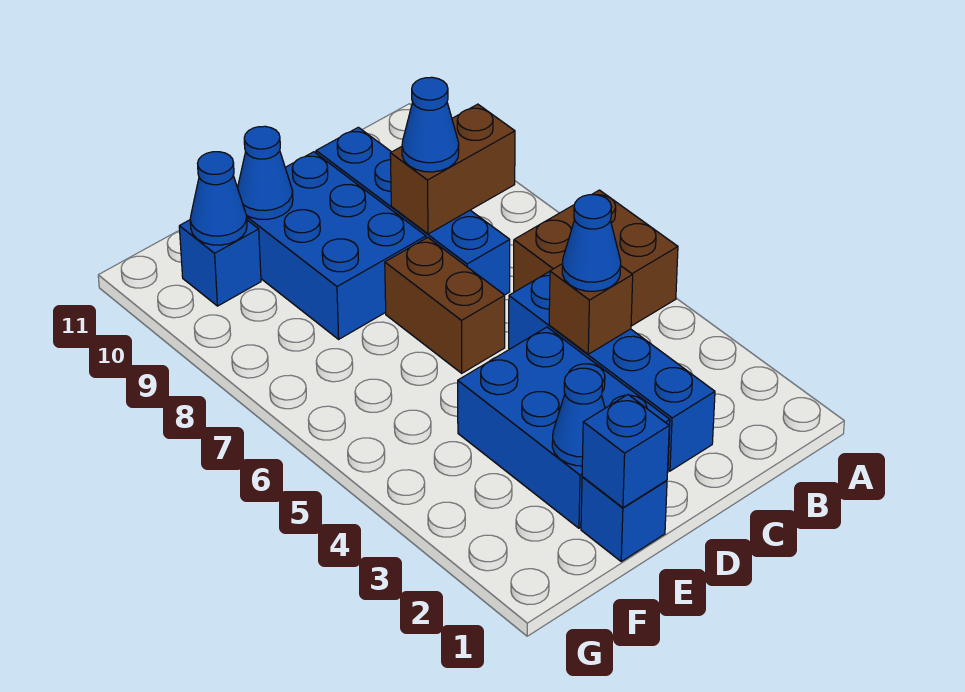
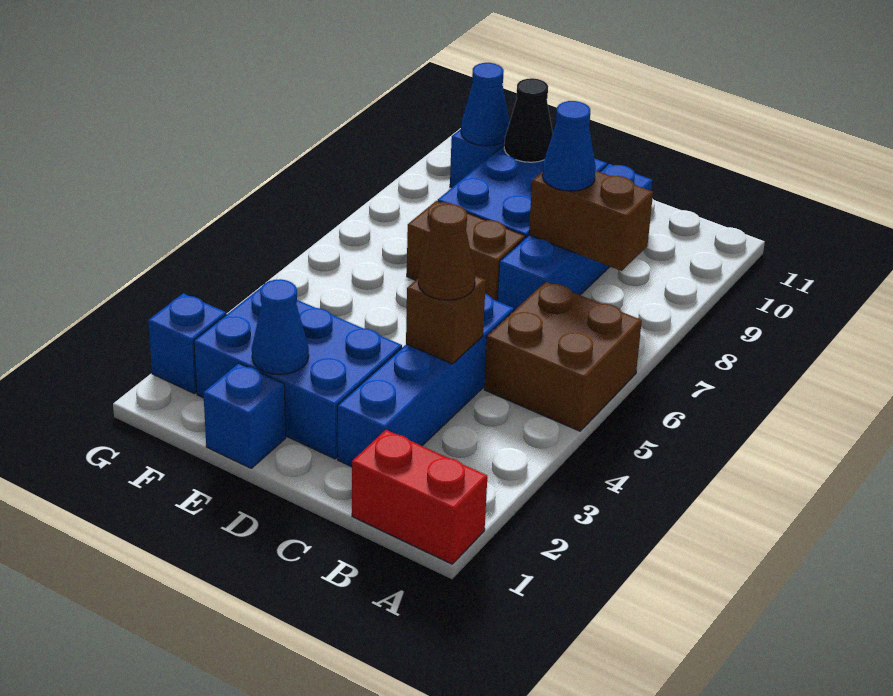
none -> red brick A1:B1 level 1
blue cone C4 level 3 -> brown cone C4 level 3
blue brick D2:E4 level 1 -> blue brick D2:F3 level 1
brown brick D6:D7 level 1 -> brown brick D7:E7 level 1
blue brick E1 level 2 -> blue brick G2 level 1
blue cone E10 level 2 -> black cone E10 level 2

